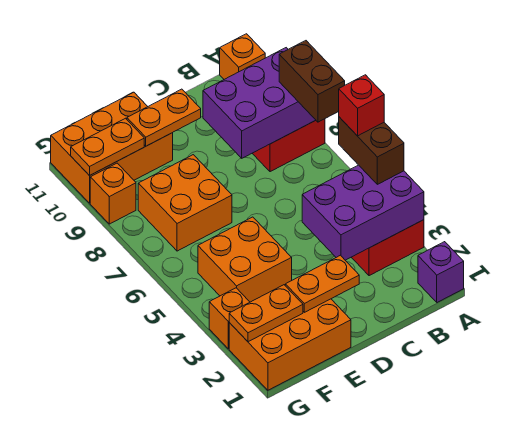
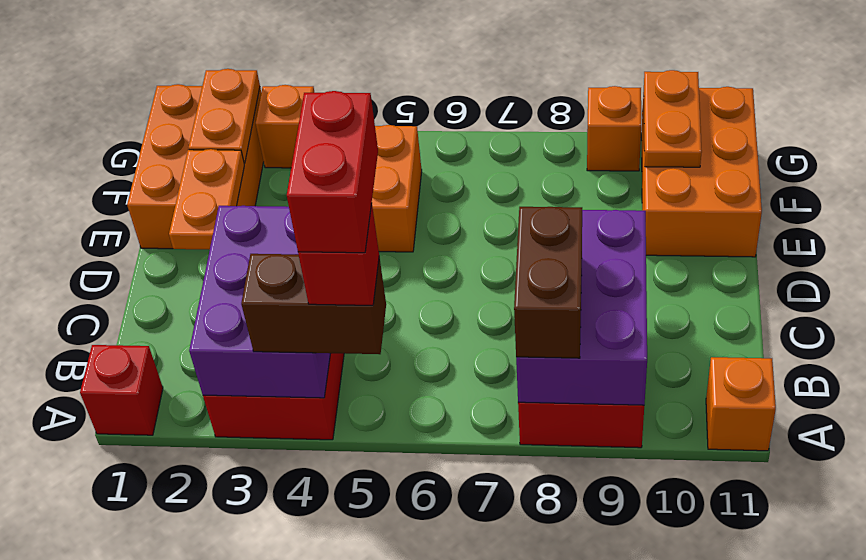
purple brick A1 level 1 -> red brick A1 level 1
none -> red brick A5:B5 level 5
brown brick A7:A8 level 3 -> brown brick A8:B8 level 3
orange plate D10:E10 level 2 -> none
orange brick E7:F8 level 1 -> none

